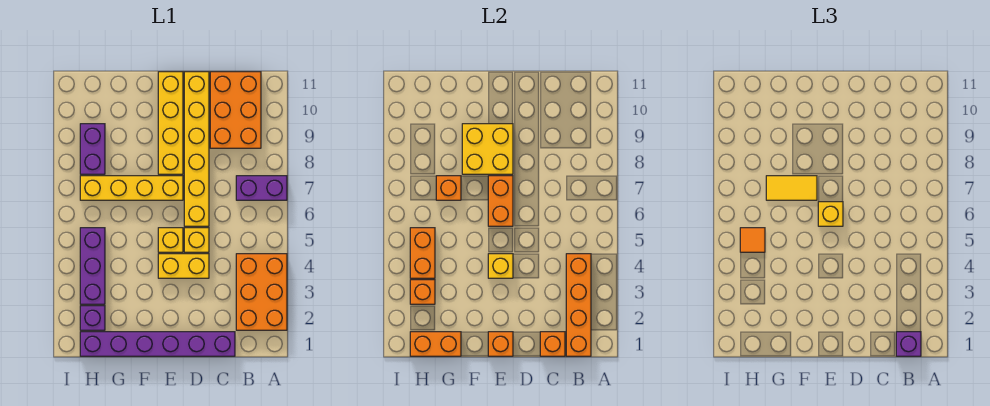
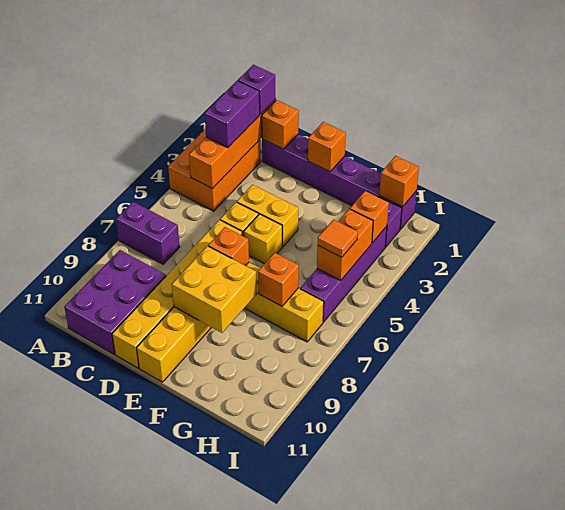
orange brick B9:C11 level 1 -> purple brick B9:C11 level 1
yellow brick E4 level 2 -> none
orange brick E6:E7 level 2 -> orange brick E7 level 2
yellow brick E6 level 3 -> none
yellow tile F7:G7 level 3 -> none
orange brick G1:H1 level 2 -> orange brick H1 level 2
purple brick H3:H5 level 1 -> purple brick H3:H6 level 1
purple brick H8:H9 level 1 -> purple brick B2:B3 level 3

